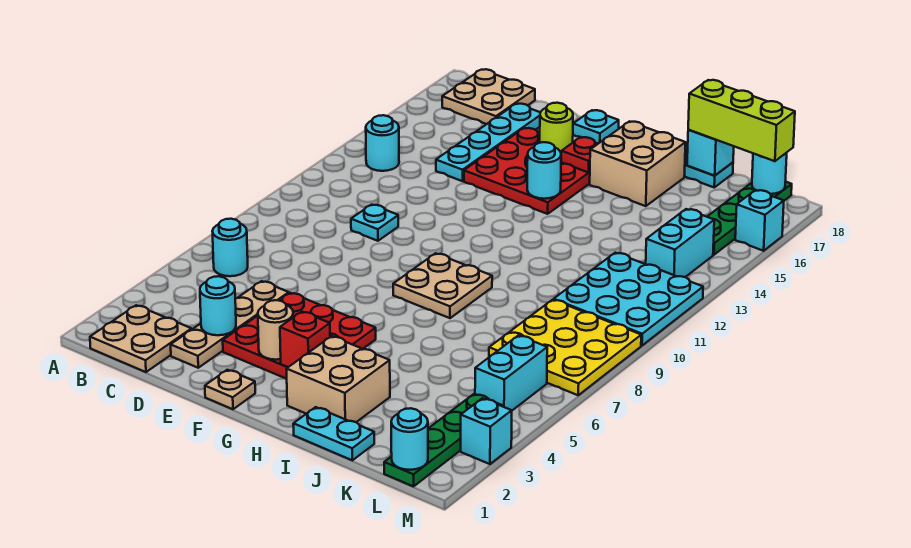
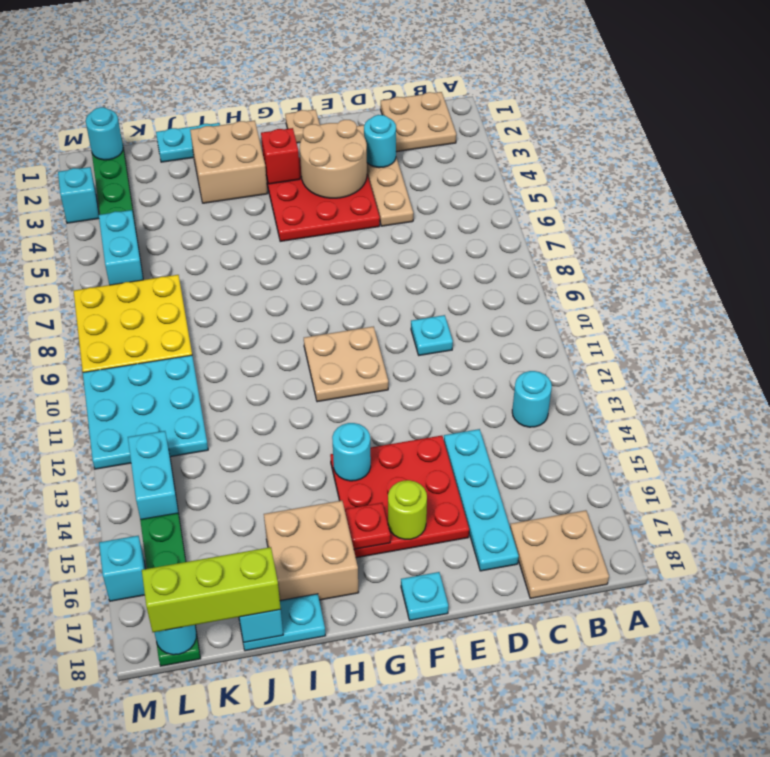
cyan round brick B6 level 1 -> none
tan round brick F3 level 2 -> tan round brick E3:F4 level 2
tan plate G8:H9 level 1 -> tan plate F10:G11 level 1

